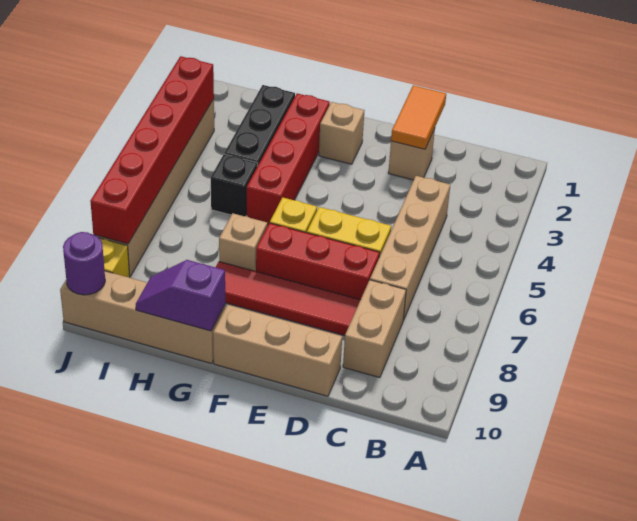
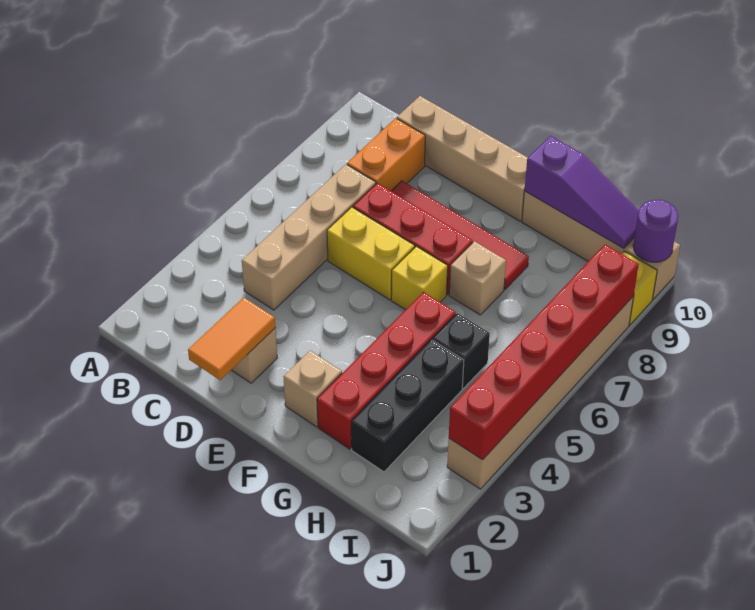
tan brick C8:C9 level 1 -> orange brick C8:C9 level 1
tan brick D10:F10 level 1 -> tan brick C10:F10 level 1
purple slope G10:H10 level 2 top G -> purple slope G10:I10 level 2 top G

